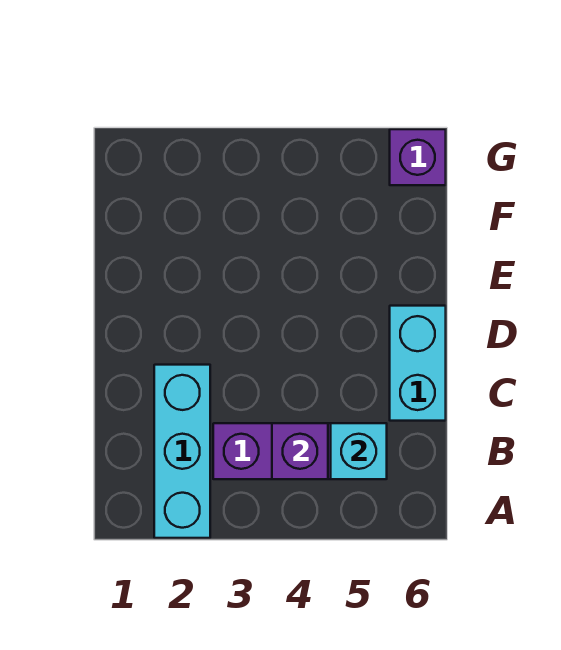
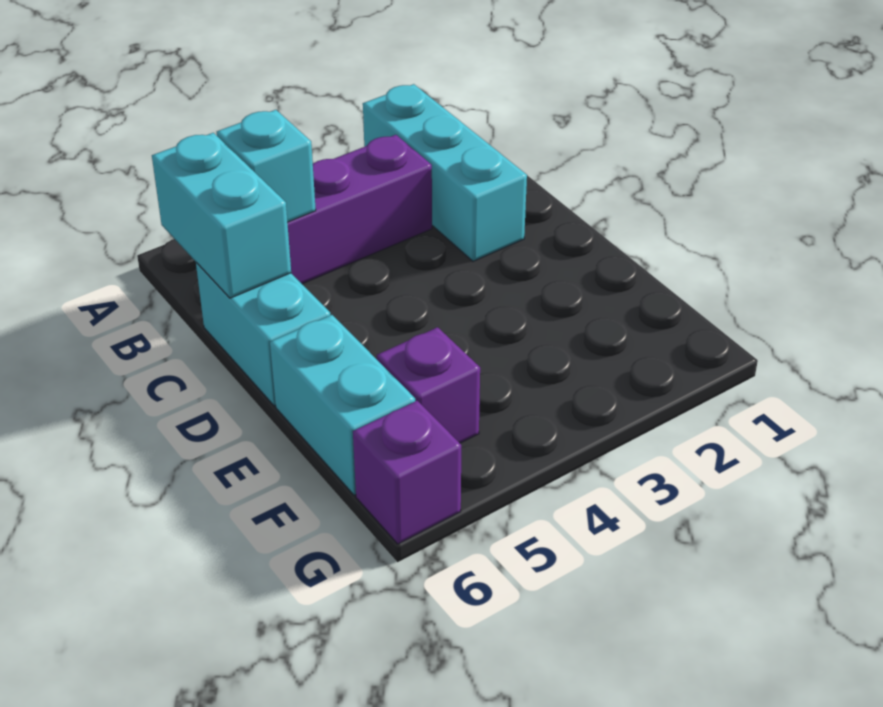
purple brick B4 level 2 -> purple brick F5 level 1
none -> cyan brick B6:C6 level 2
none -> cyan brick E6:F6 level 1

